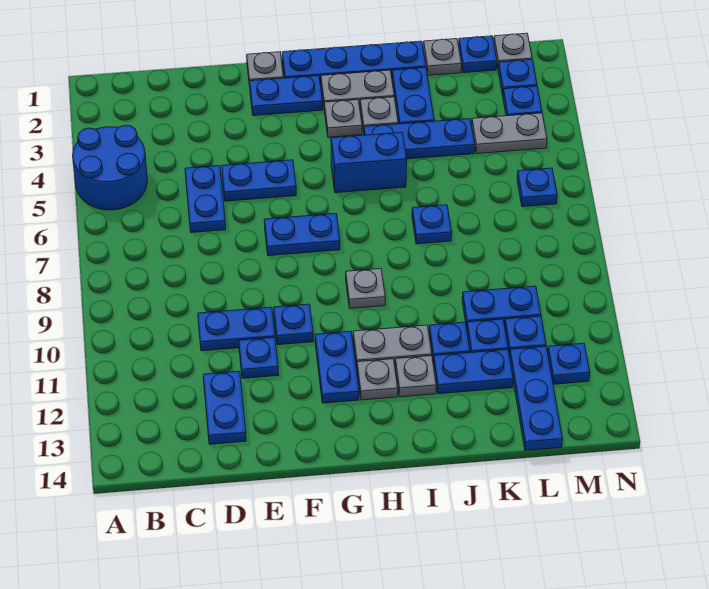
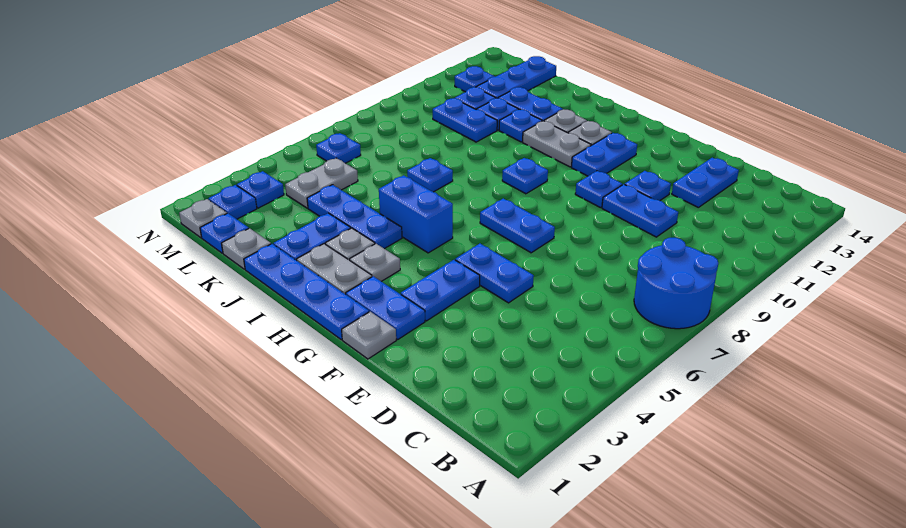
blue round brick A4:B5 level 1 -> blue round brick A7:B8 level 1
blue plate D5:D6 level 1 -> blue plate F3:F4 level 1
grey plate H9 level 1 -> blue plate H9 level 1
grey plate L4:M4 level 1 -> grey plate L4:L5 level 1

